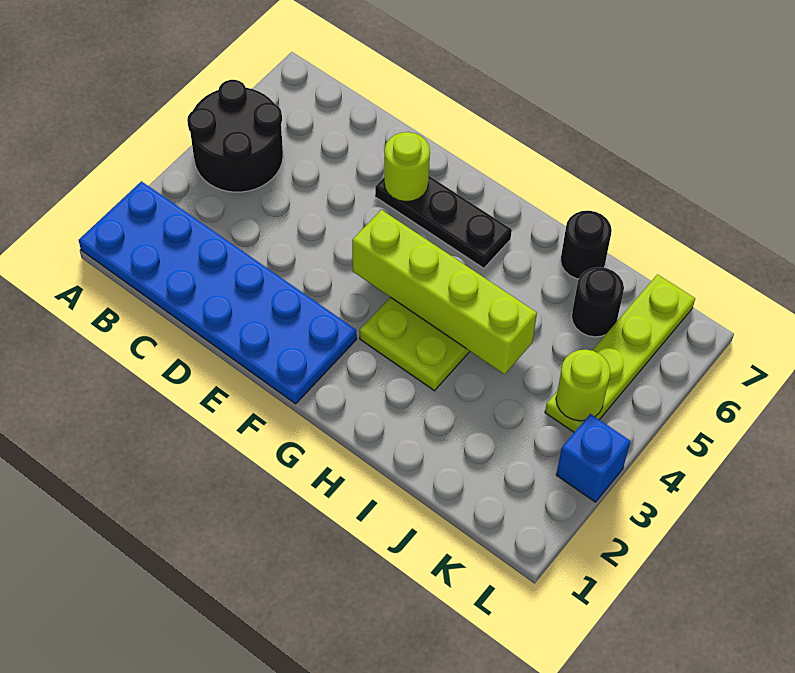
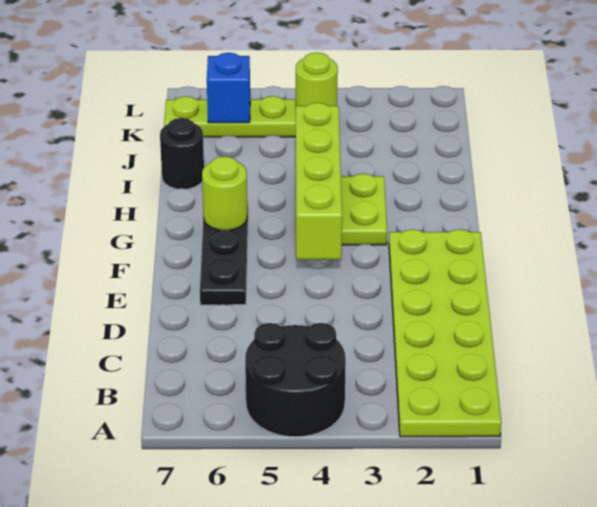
blue plate A1:F2 level 1 -> lime plate A1:F2 level 1
lime round brick E6 level 2 -> lime round brick G6 level 2
black round brick J6 level 1 -> none
blue brick L3 level 1 -> blue brick K6 level 2

